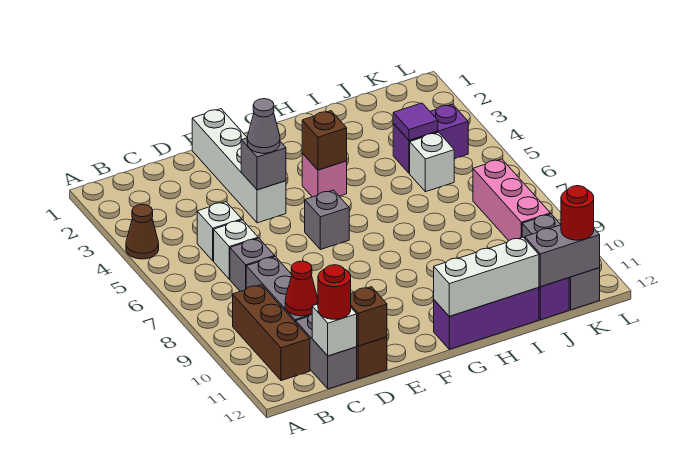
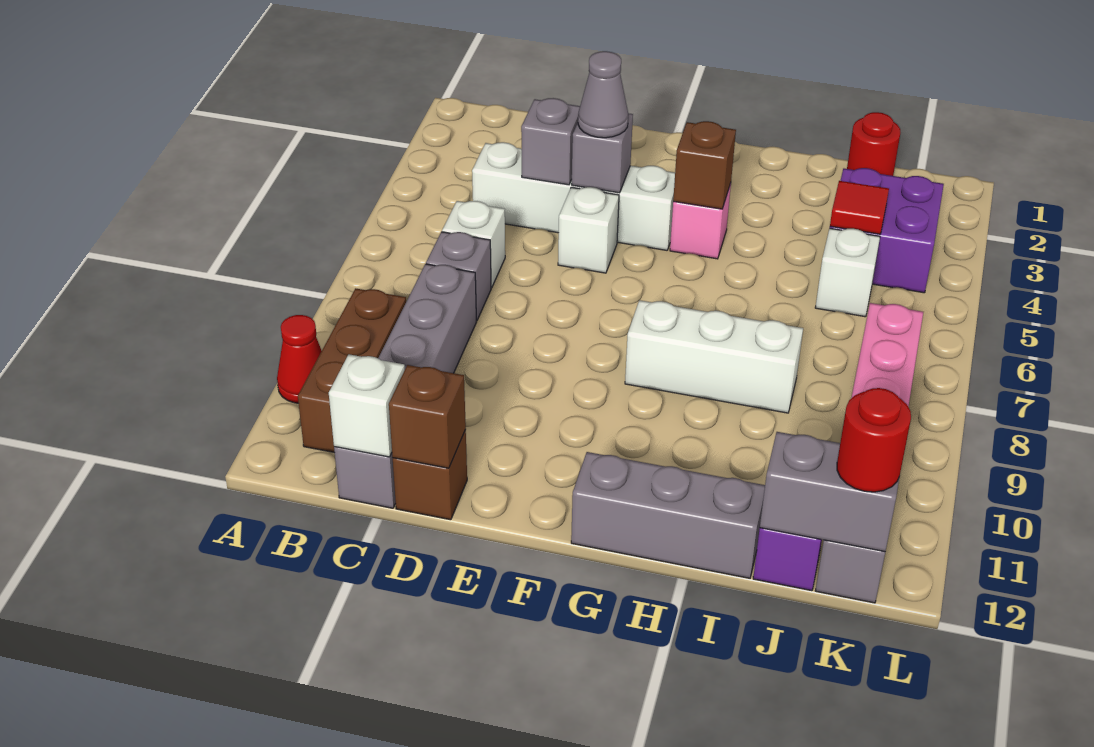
brown cone A4 level 1 -> none
white brick C5 level 1 -> white brick E5 level 1
red cone C10 level 2 -> red cone A10 level 1
red round brick C12 level 3 -> red round brick J1 level 1
white brick E1:E4 level 1 -> white brick C4:F4 level 1
grey brick F6 level 1 -> grey brick D4 level 2
purple brick G12:I12 level 1 -> grey brick G12:I12 level 1
white brick G12:I12 level 2 -> white brick G8:I8 level 1
purple brick J4:K4 level 1 -> purple brick J3:K4 level 1
purple tile J4 level 2 -> red tile J4 level 2

